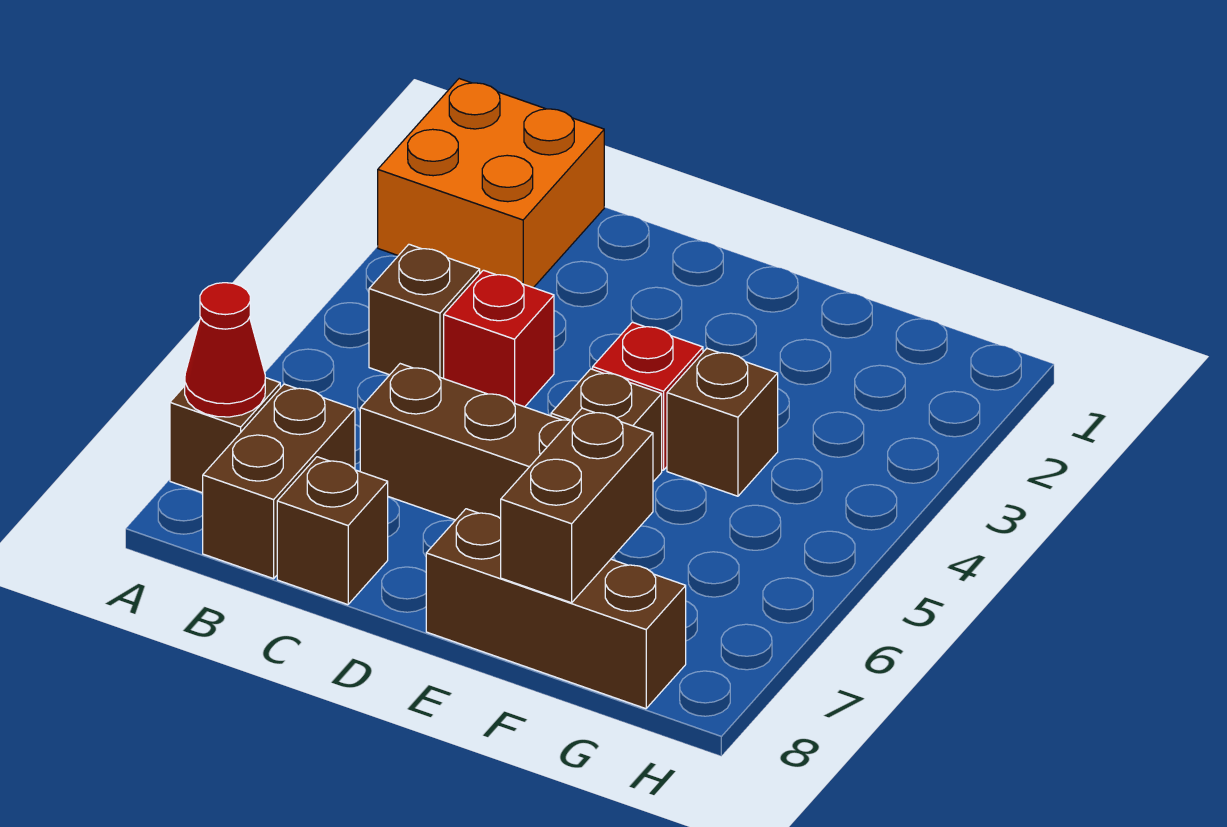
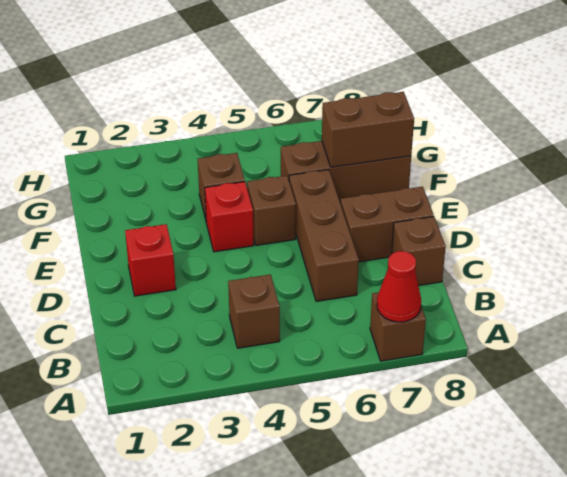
orange brick A1:B2 level 1 -> none
brown brick B7:B8 level 1 -> brown brick D7:D8 level 1
red brick C4 level 1 -> red brick D2 level 1
brown brick E8:G8 level 1 -> brown brick F6:F8 level 1

